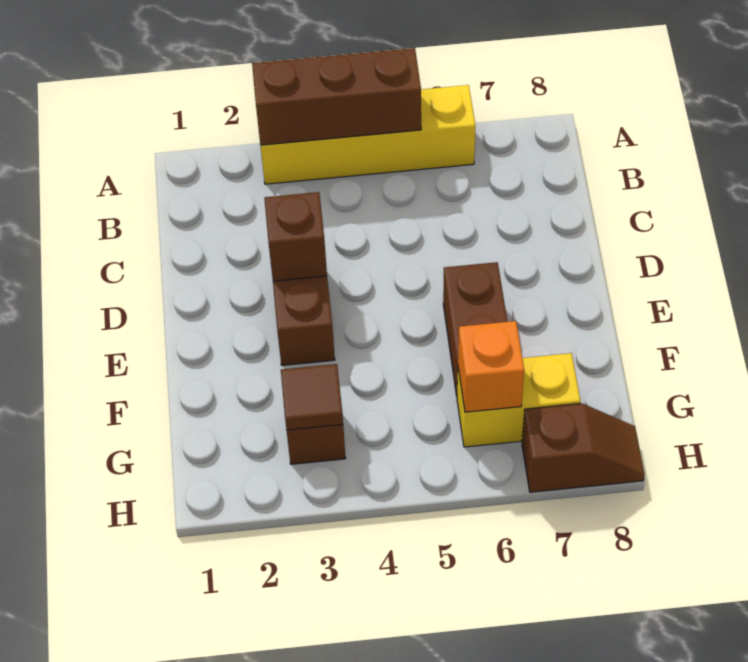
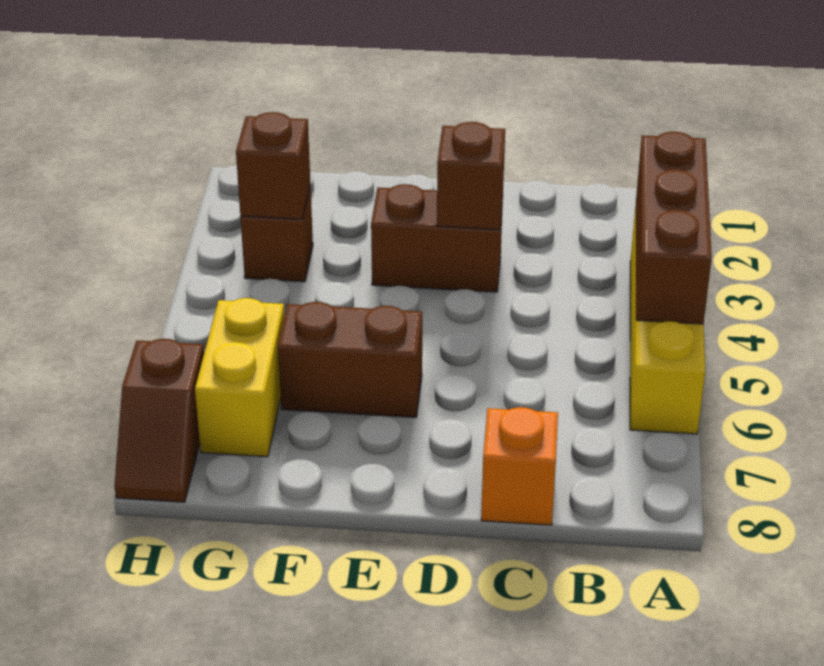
brown tile G3 level 2 -> brown brick G3 level 2
orange brick G6 level 2 -> orange brick C8 level 1

